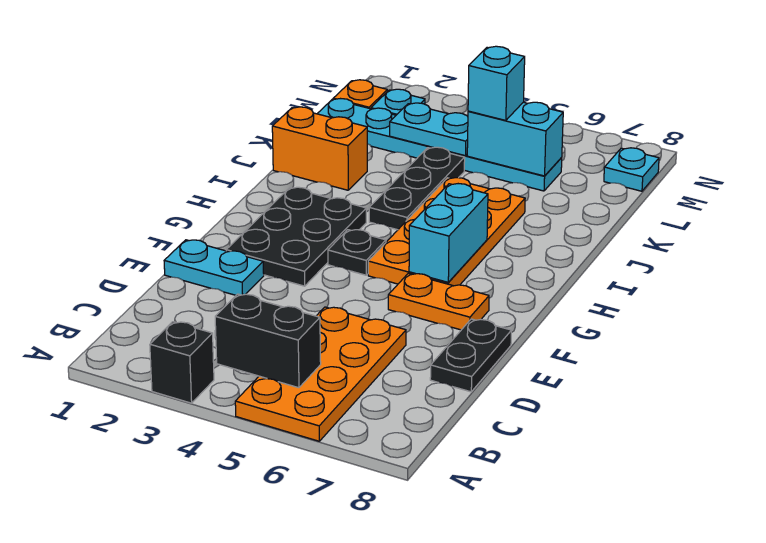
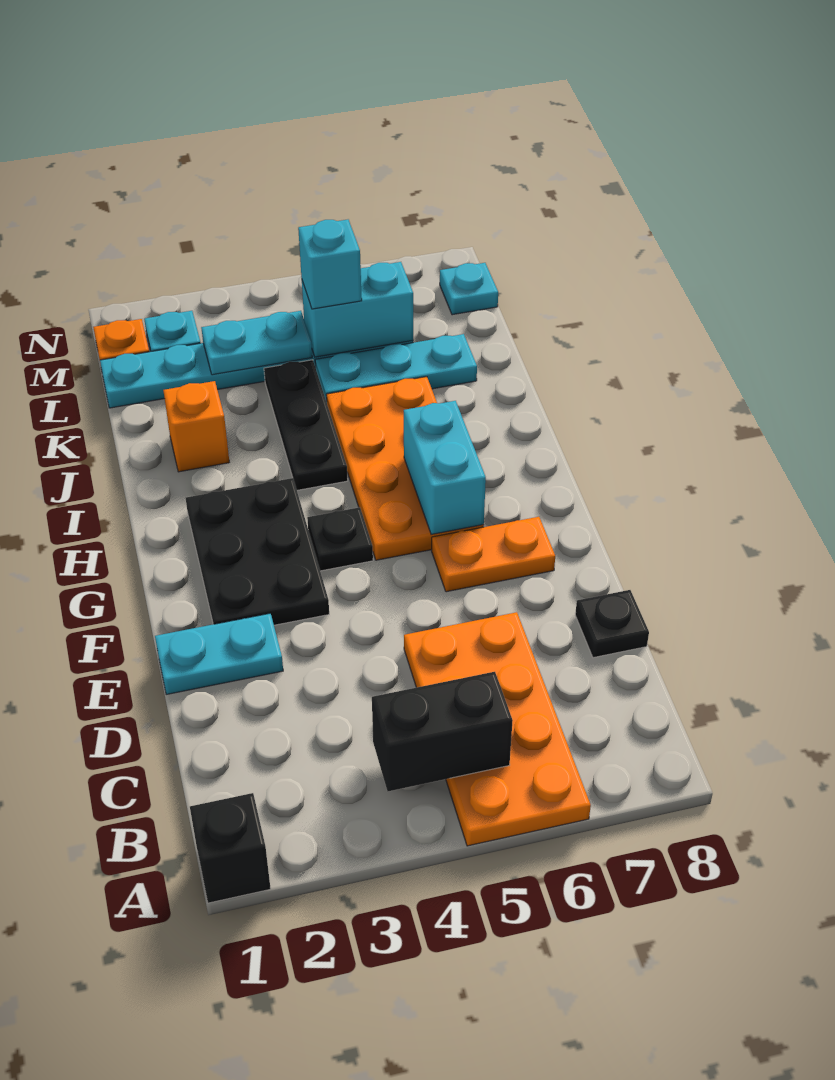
black brick A3 level 1 -> black brick A1 level 1
black plate D8:E8 level 1 -> black plate D8 level 1
orange brick J1:J2 level 1 -> orange brick J2 level 1
none -> cyan plate K5:K7 level 1

